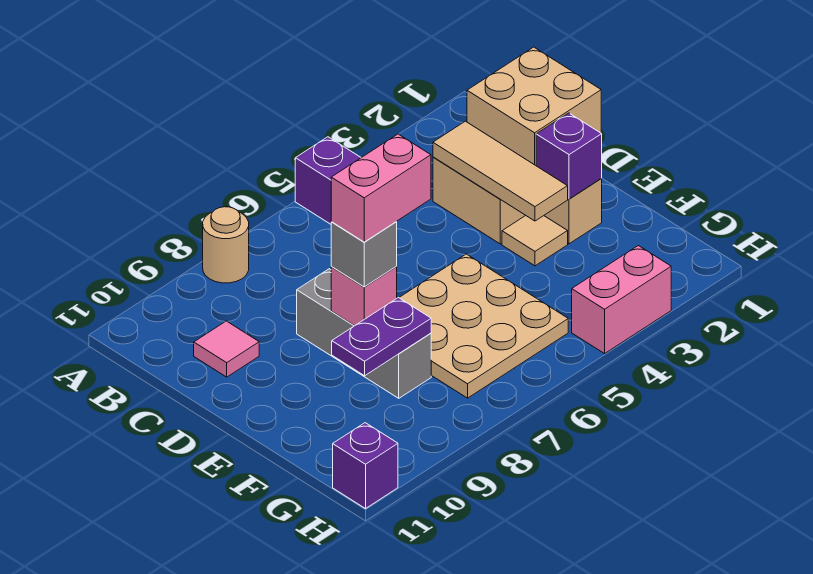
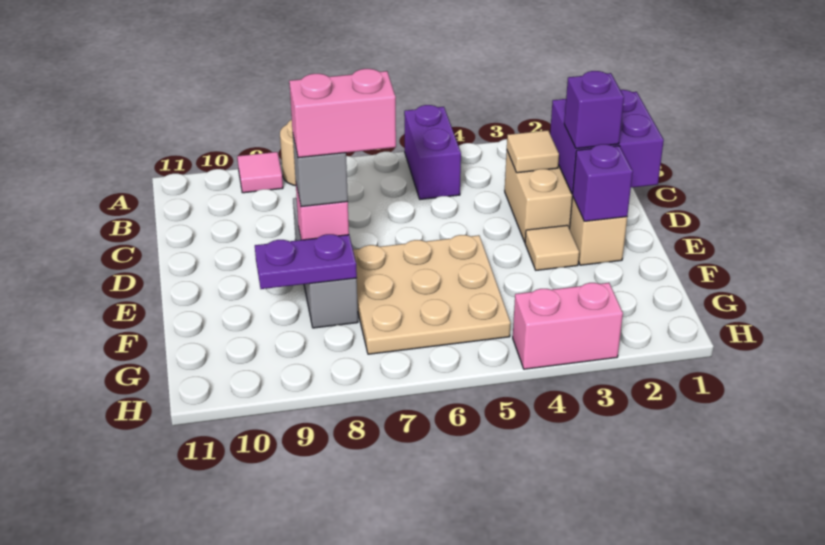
tan brick C1:D2 level 2 -> purple brick C1:D2 level 2
tan tile C3:E3 level 2 -> tan tile C3 level 2
pink tile C10 level 1 -> pink tile A9 level 1
purple brick H11 level 1 -> purple brick D2 level 3

